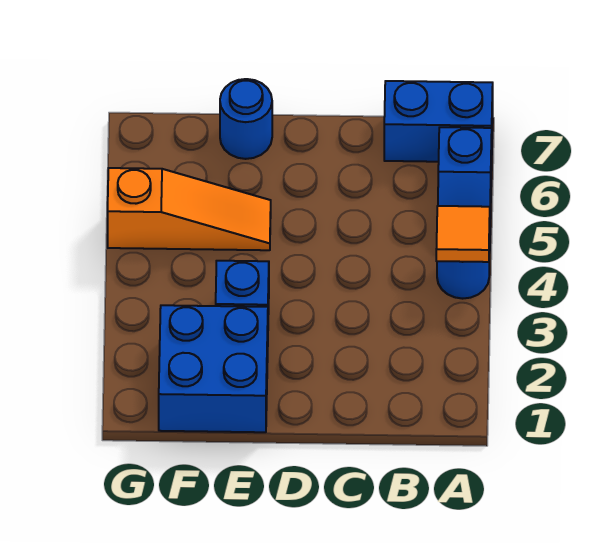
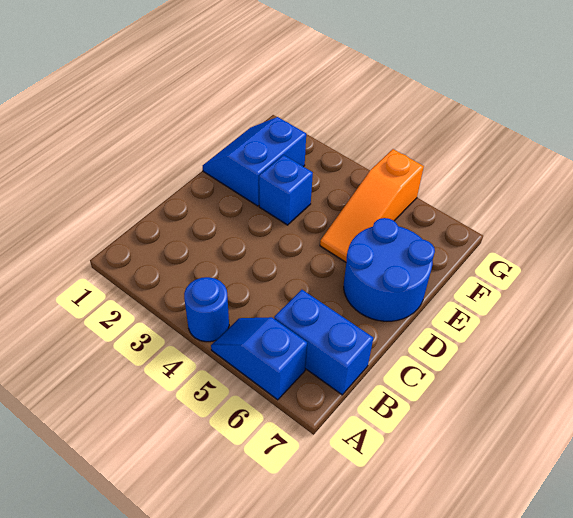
orange tile A4 level 2 -> none
blue brick A7:B7 level 1 -> blue brick B6:B7 level 1
blue brick E1:F2 level 1 -> blue slope E1:F2 level 1 top 2
blue round brick E7 level 1 -> blue round brick D6:E7 level 1

